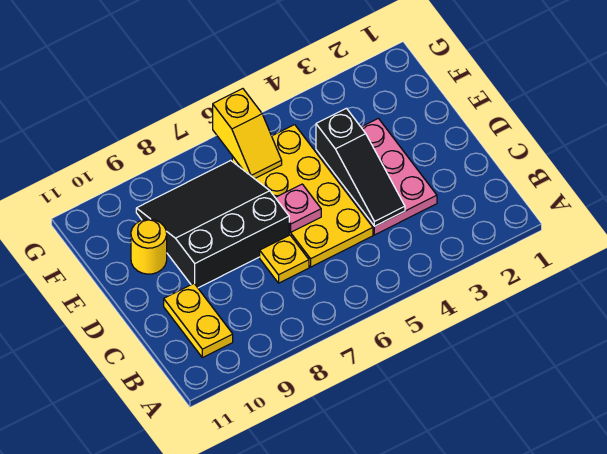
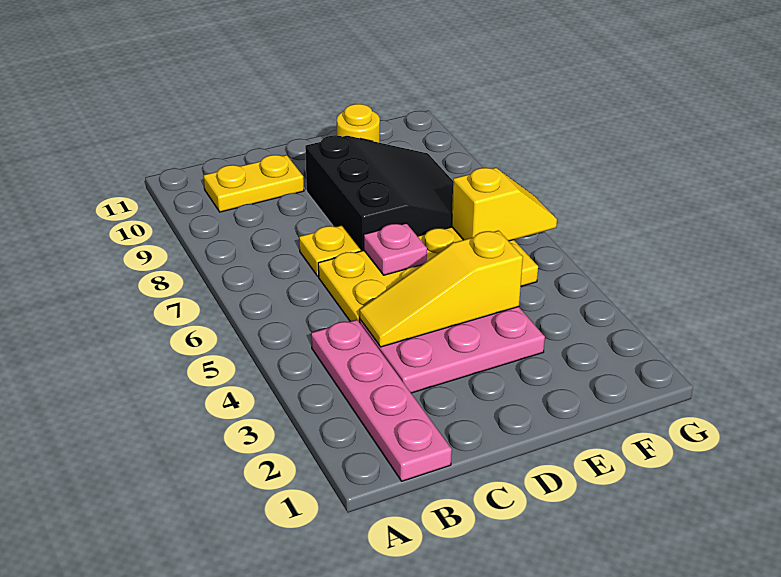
none -> pink plate B1:B4 level 1
black slope C4:E4 level 2 top E -> yellow slope C4:E4 level 2 top E
yellow slope F6:G6 level 2 top G -> yellow slope F6:G6 level 2 top F

